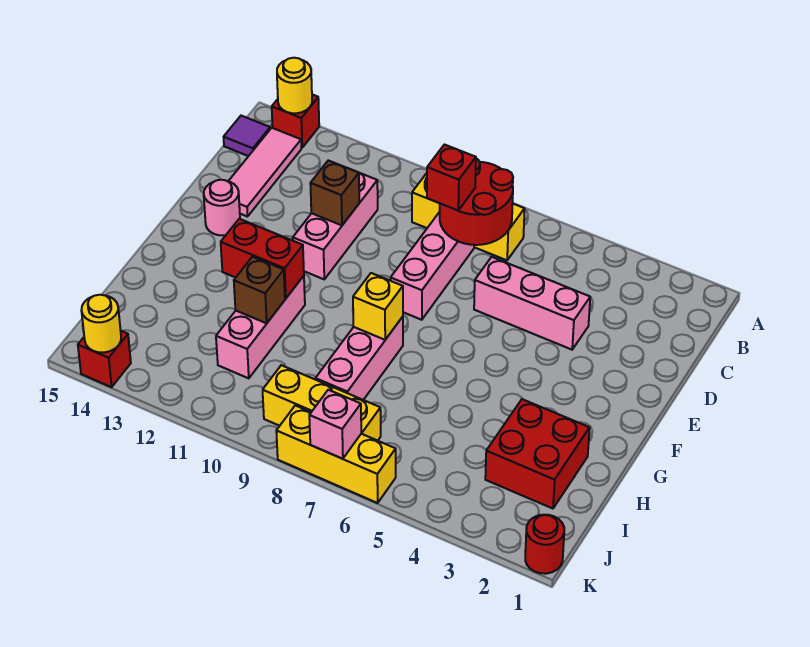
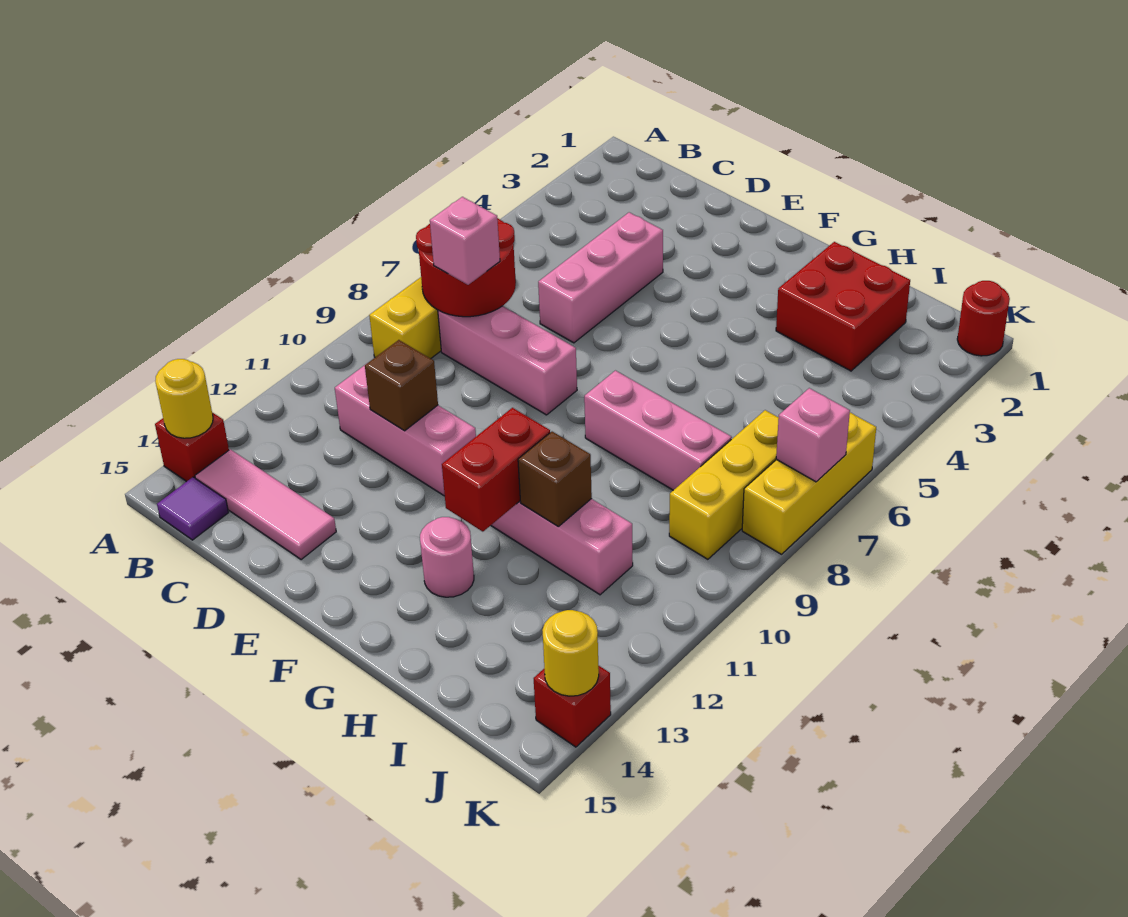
red brick C8 level 3 -> pink brick C8 level 3
pink round brick E14 level 1 -> pink round brick G13 level 1
yellow brick G8 level 2 -> none

